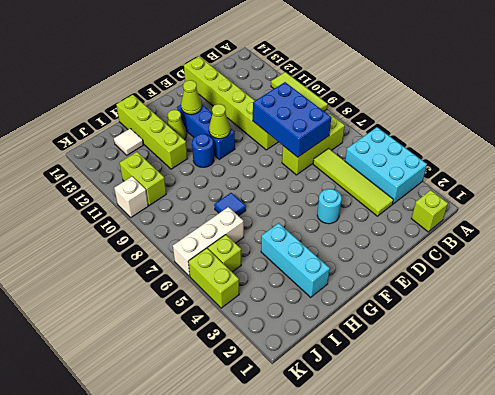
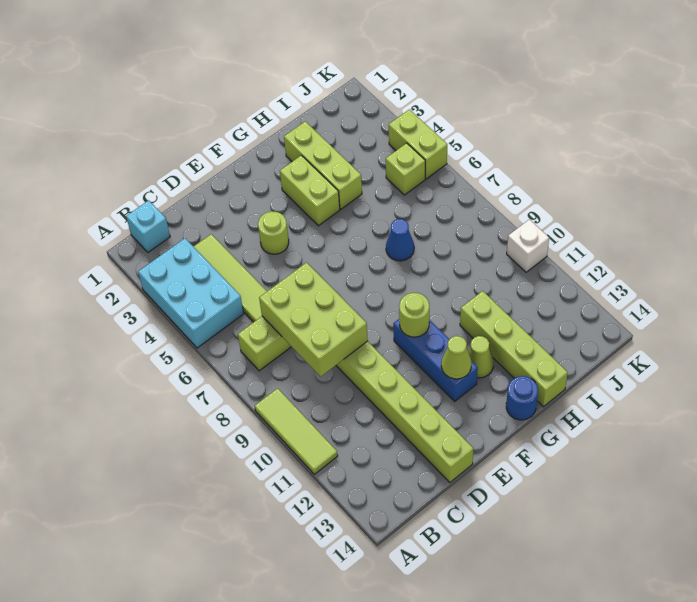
lime brick B1 level 1 -> cyan brick B1 level 1
blue brick C7:D9 level 2 -> lime brick C7:D9 level 2
cyan round brick E4 level 1 -> lime round brick E4 level 1
lime cone F10 level 2 -> lime round brick F10 level 2
blue round brick G10 level 1 -> blue round brick G14 level 1
cyan brick H2:H4 level 1 -> lime brick H2:H4 level 1
blue tile H7 level 1 -> blue cone H7 level 1
white brick I6:K6 level 1 -> none
white tile I13 level 1 -> none
lime brick J10:J11 level 1 -> lime brick G3:G4 level 1

